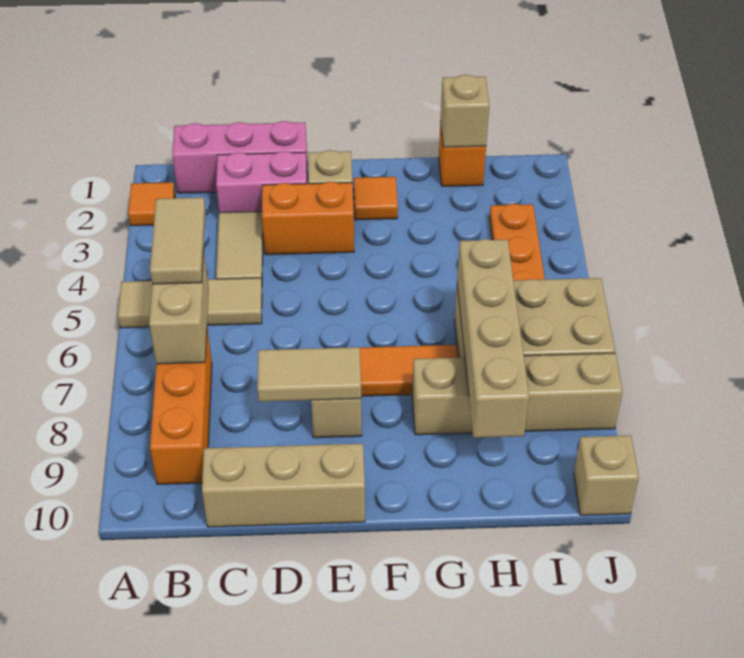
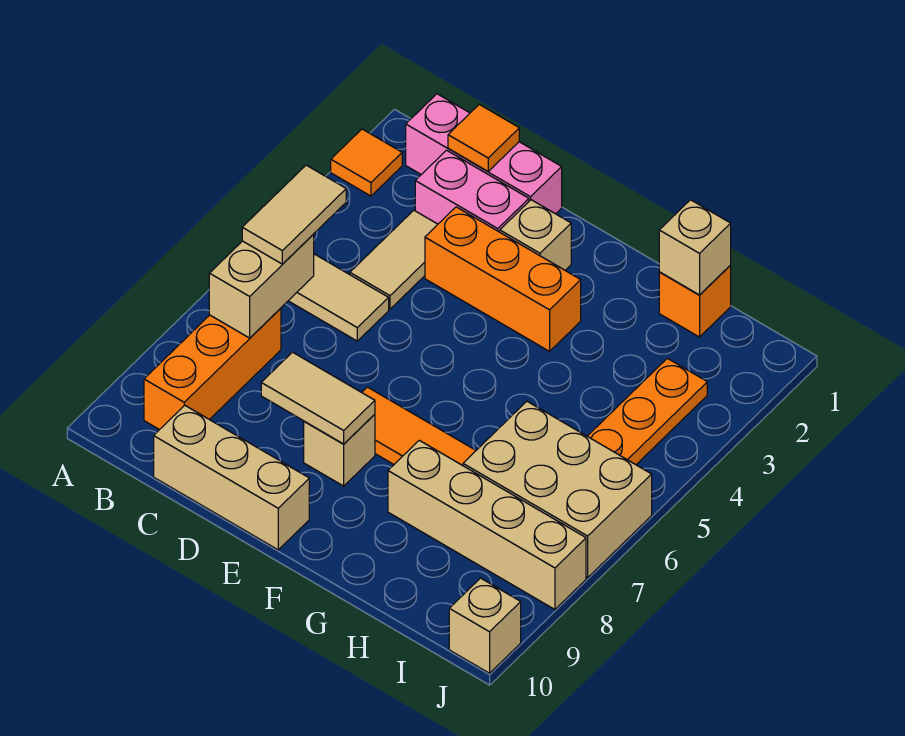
orange brick D3:E3 level 1 -> orange brick D3:F3 level 1
orange tile F2 level 1 -> orange tile C1 level 2
tan brick H6:H9 level 2 -> none

